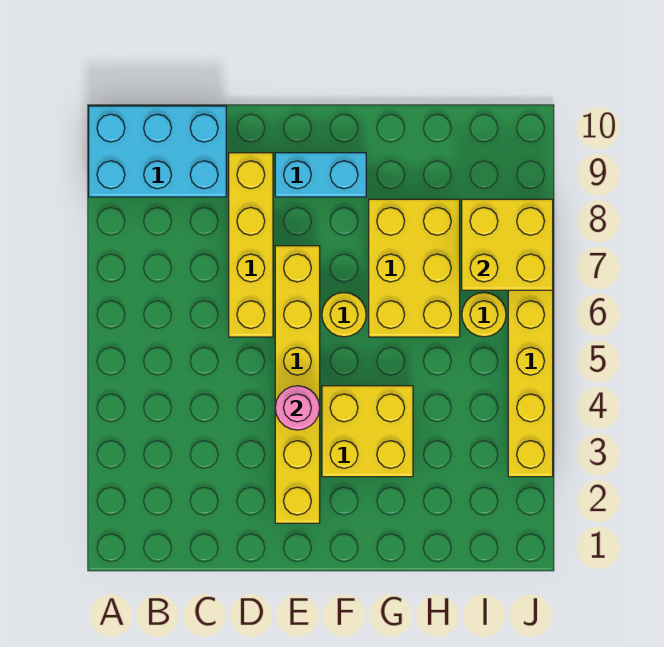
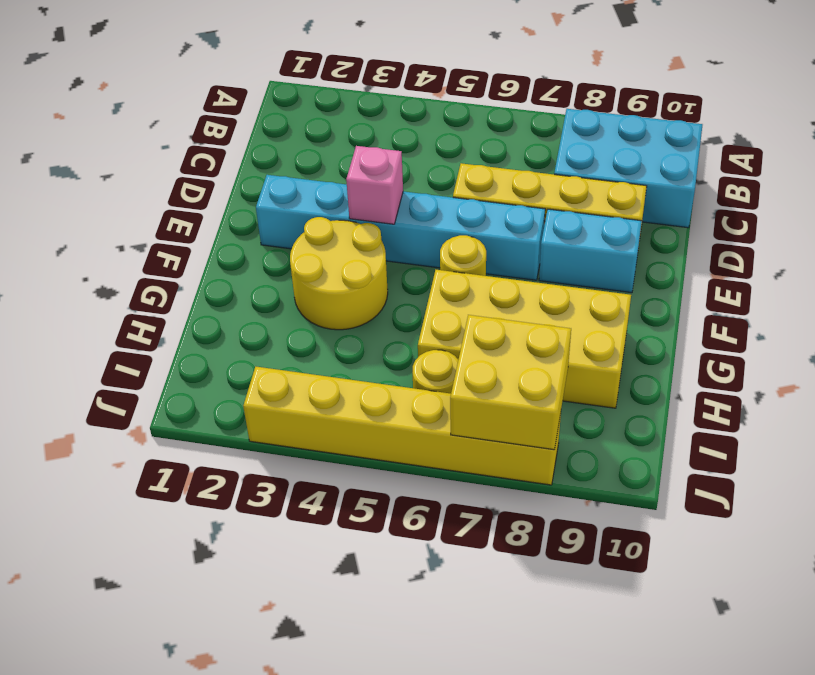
cyan brick A9:C10 level 1 -> cyan brick B8:C10 level 1
yellow brick E2:E7 level 1 -> cyan brick E2:E7 level 1
pink round brick E4 level 2 -> pink brick E4 level 2
cyan brick E9:F9 level 1 -> cyan brick E8:E9 level 1
yellow brick F3:G4 level 1 -> yellow round brick F3:G4 level 1
yellow brick G6:H8 level 1 -> yellow brick G6:H9 level 1

